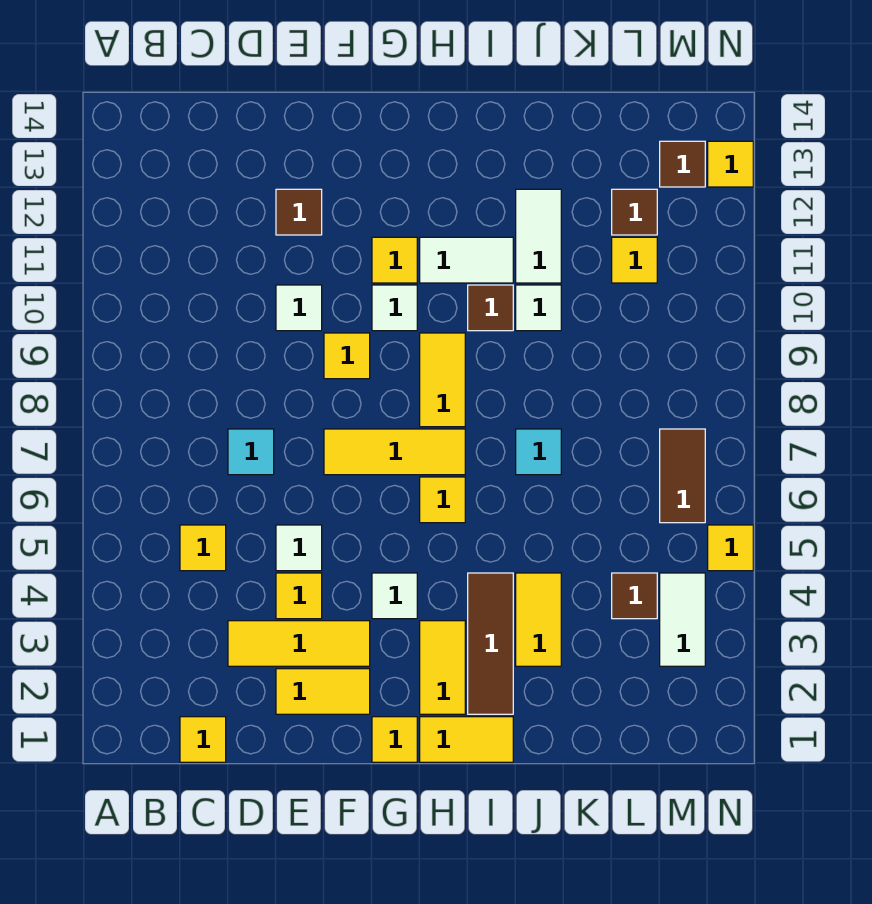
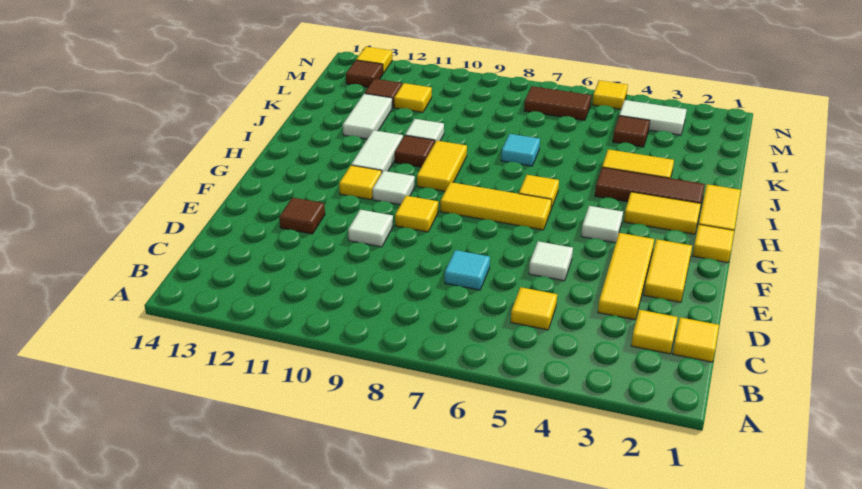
yellow tile E4 level 1 -> yellow tile C2 level 1
yellow tile F7:H7 level 1 -> yellow tile G6:G8 level 1
yellow tile H8:H9 level 1 -> yellow tile H9:I9 level 1
white tile J11:J12 level 1 -> white tile J12:K12 level 1

